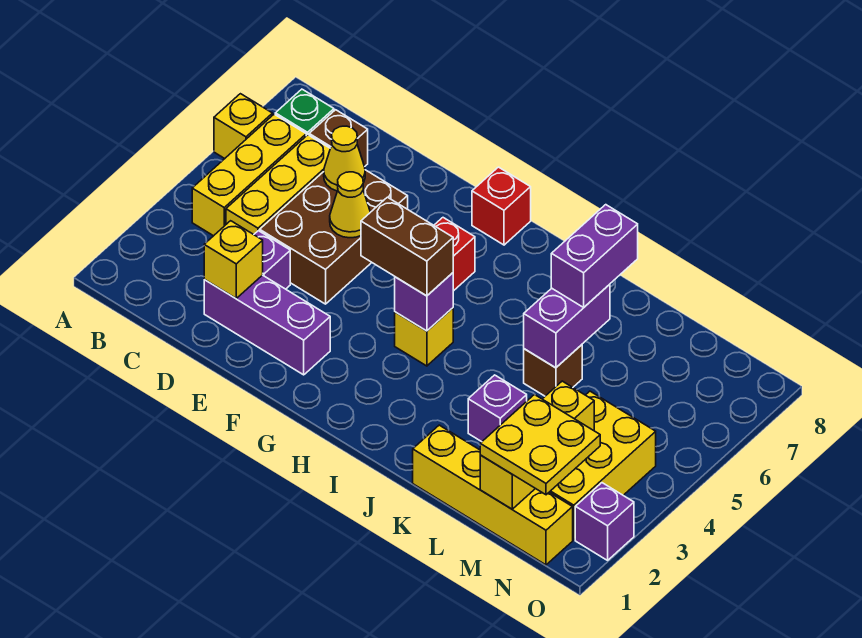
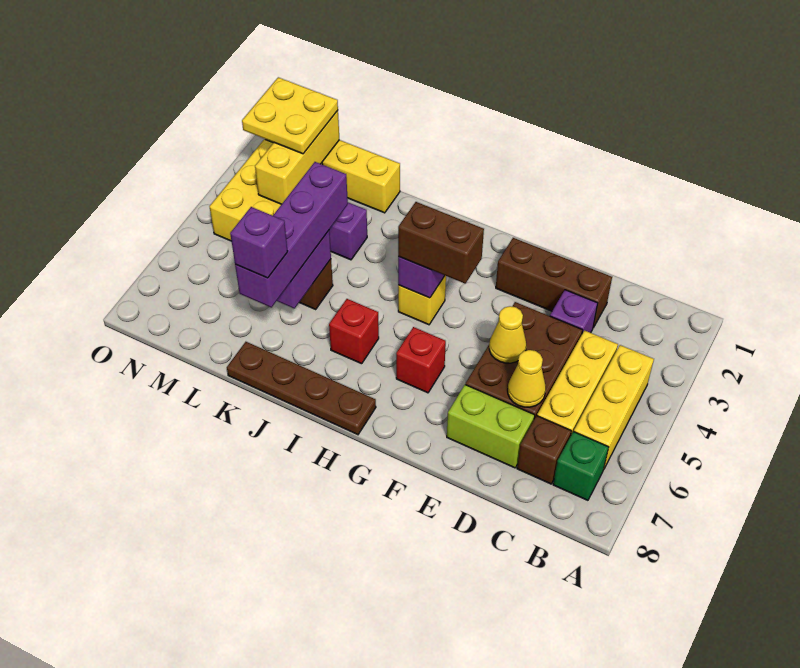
yellow brick A6 level 1 -> none
purple brick D2:F2 level 1 -> brown brick D2:F2 level 1
yellow brick D2 level 2 -> none
none -> lime brick D7:E7 level 1
red brick G8 level 1 -> red brick I6 level 1
none -> brown plate H8:K8 level 1
purple brick K6:K7 level 3 -> purple brick K4:K7 level 3
purple brick O2 level 1 -> purple brick K7 level 4

